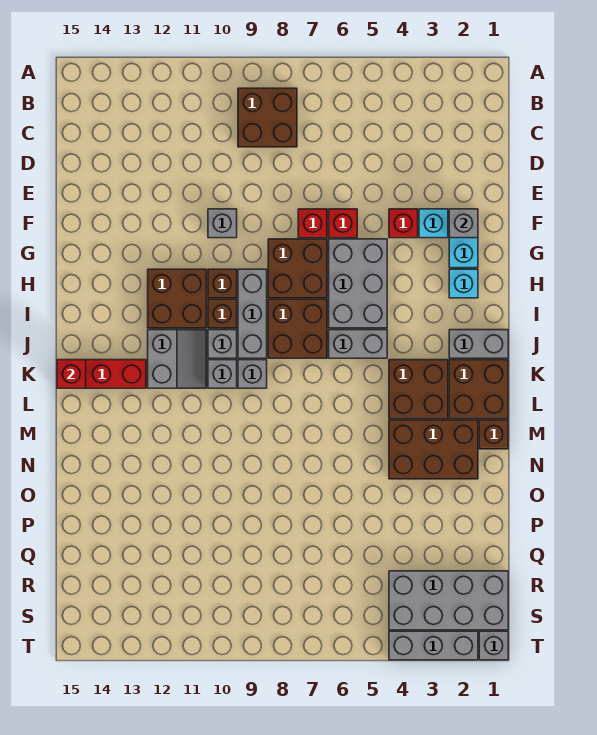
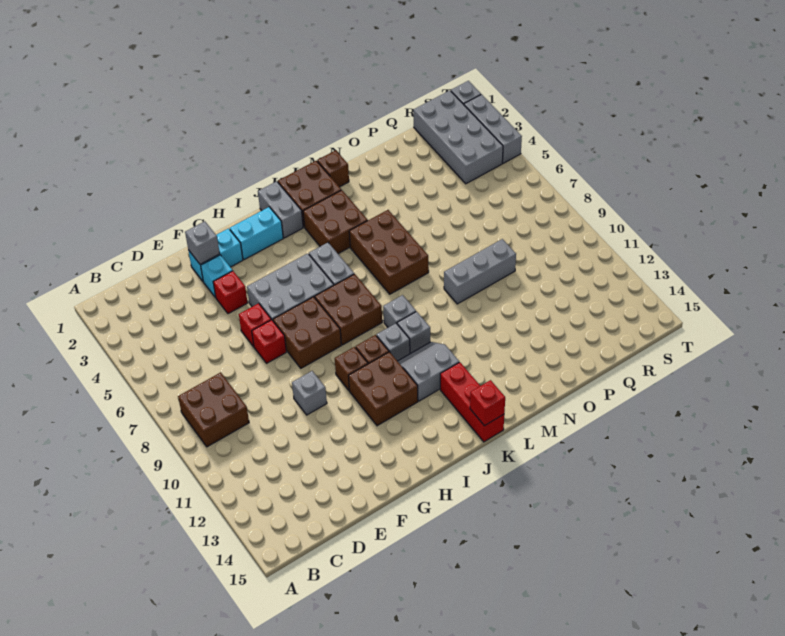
cyan brick H2 level 1 -> cyan brick H2:I2 level 1
grey brick H9:J9 level 1 -> grey brick N9:P9 level 1
brown brick M2:N4 level 1 -> brown brick L5:M7 level 1

